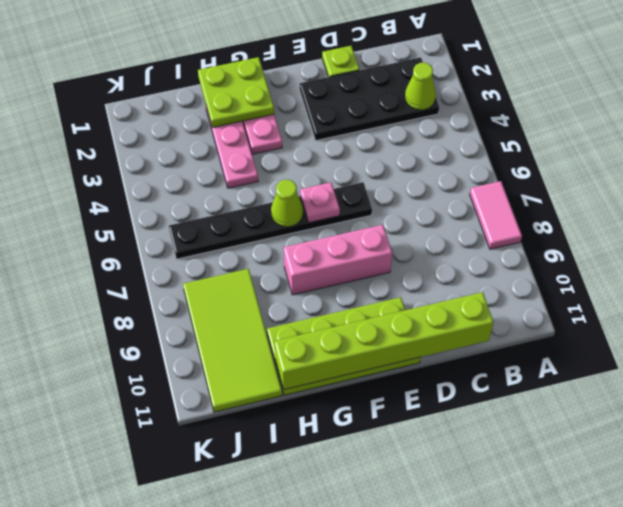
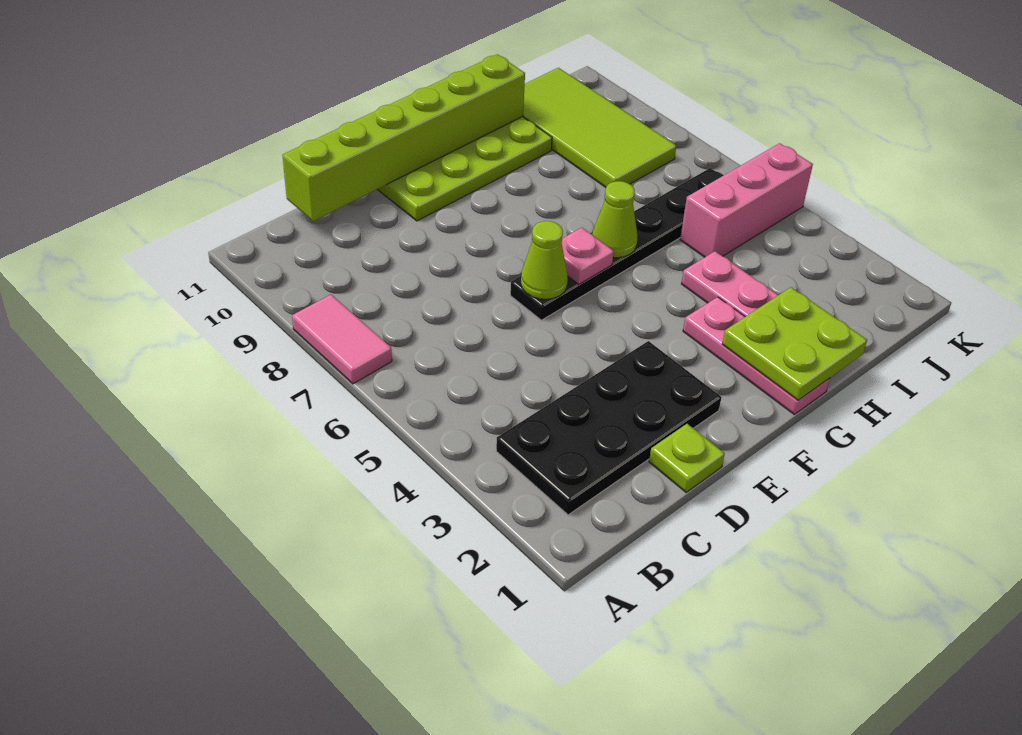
lime cone B3 level 2 -> lime cone E6 level 2
pink brick E8:G8 level 1 -> pink brick I5:K5 level 1

